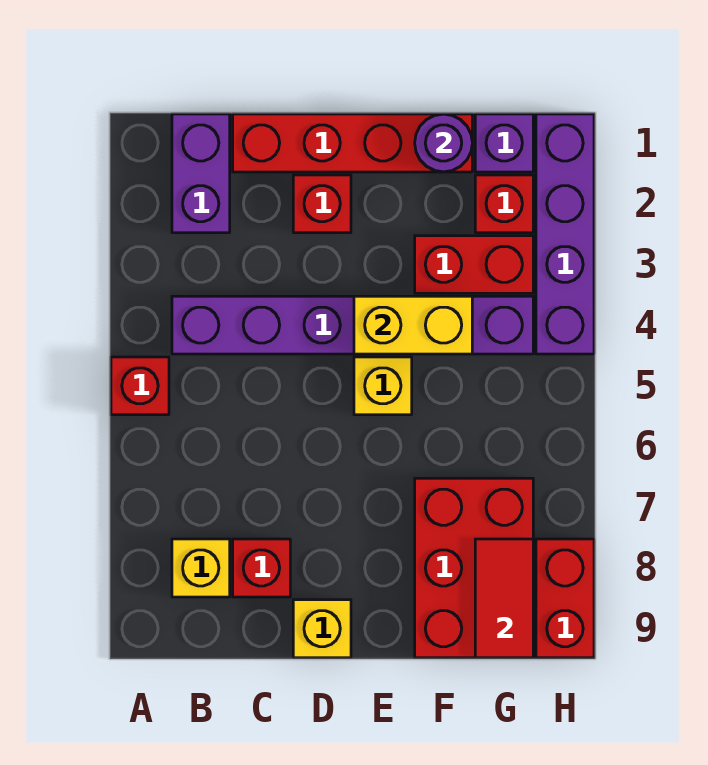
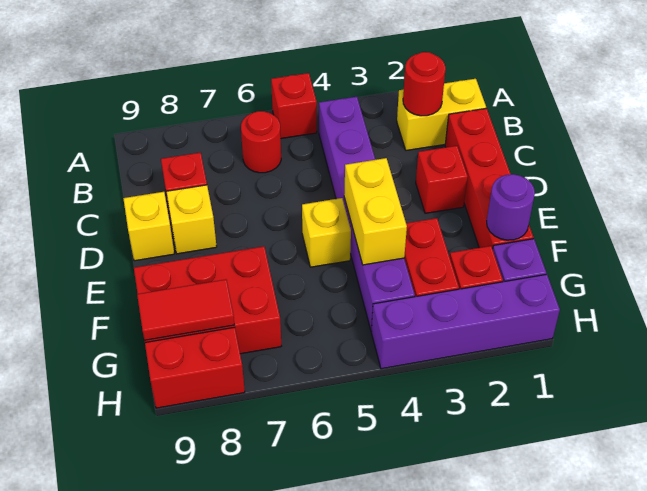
purple brick B1:B2 level 1 -> yellow brick B1:B2 level 1
none -> red round brick B2 level 2
none -> red round brick B6 level 1
yellow brick B8 level 1 -> yellow brick D8 level 1

